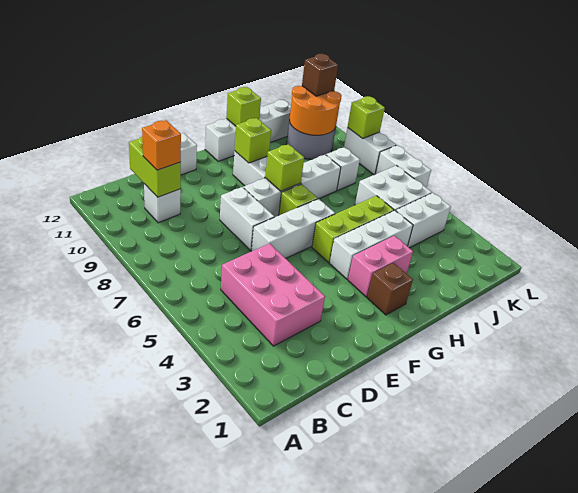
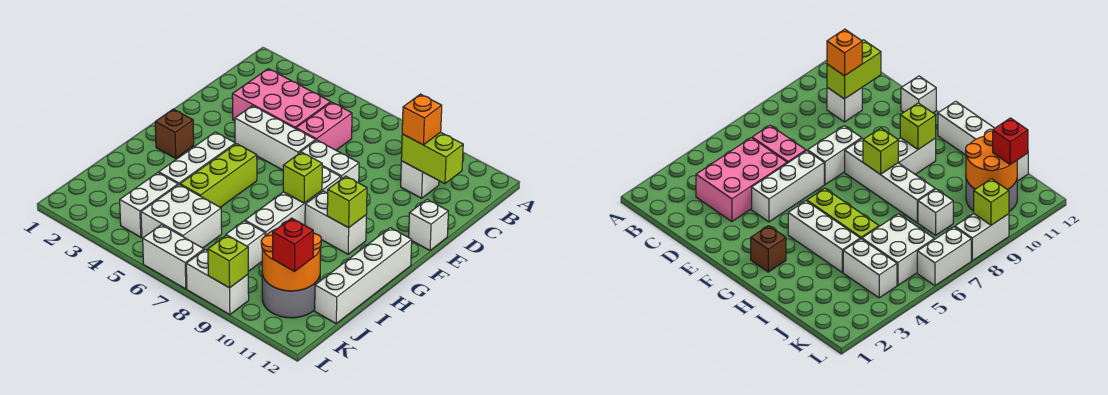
white brick E6:G6 level 1 -> white brick E4:E6 level 1
pink brick G3:H3 level 1 -> pink brick C6:D6 level 1
lime brick G7 level 1 -> none
lime brick H12 level 2 -> none
brown brick K11 level 3 -> red brick K11 level 3

